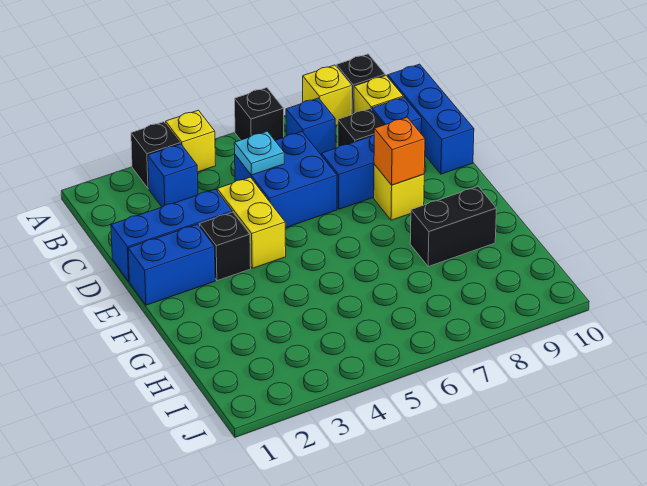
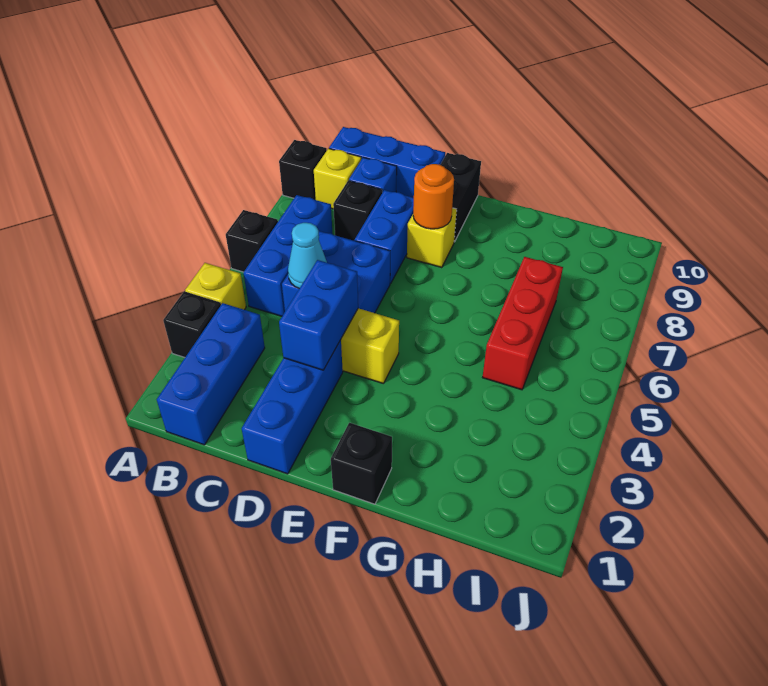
yellow brick A8 level 1 -> none
blue brick B3 level 1 -> blue brick B1:B3 level 1
blue brick B7 level 1 -> blue brick B5:B7 level 1
cyan plate C5 level 2 -> cyan cone C5 level 2
blue brick E1:E2 level 1 -> blue brick D3:D4 level 2
black brick E3 level 1 -> black brick F1 level 1
orange brick E8 level 2 -> orange round brick E8 level 2
black brick G8:G9 level 1 -> black brick E9:E10 level 1
none -> red brick H5:H7 level 1

